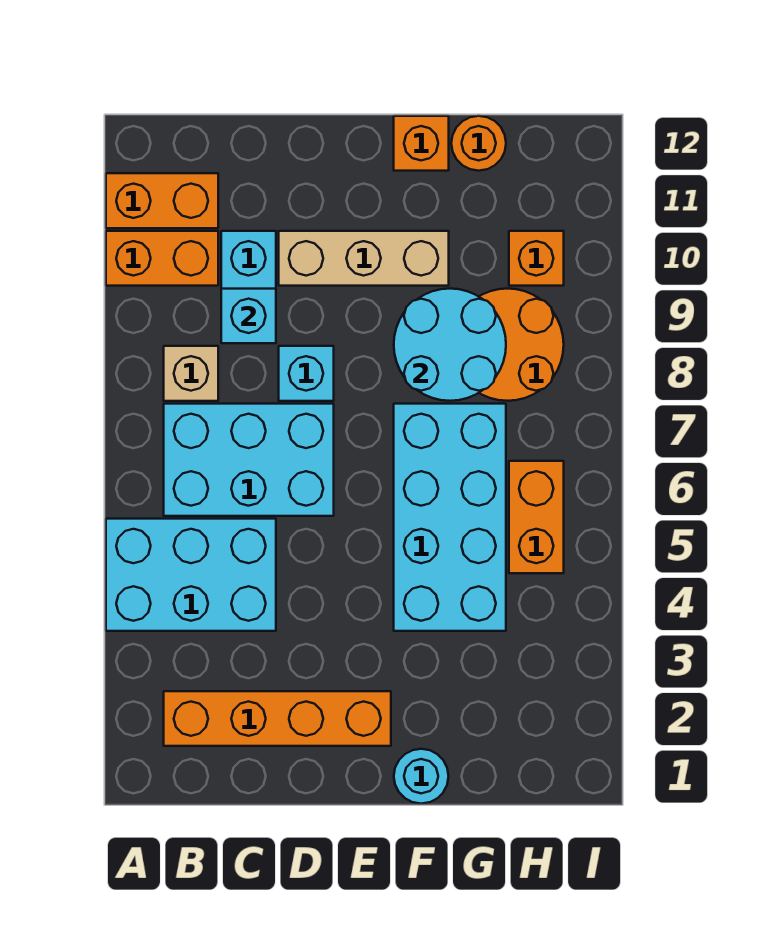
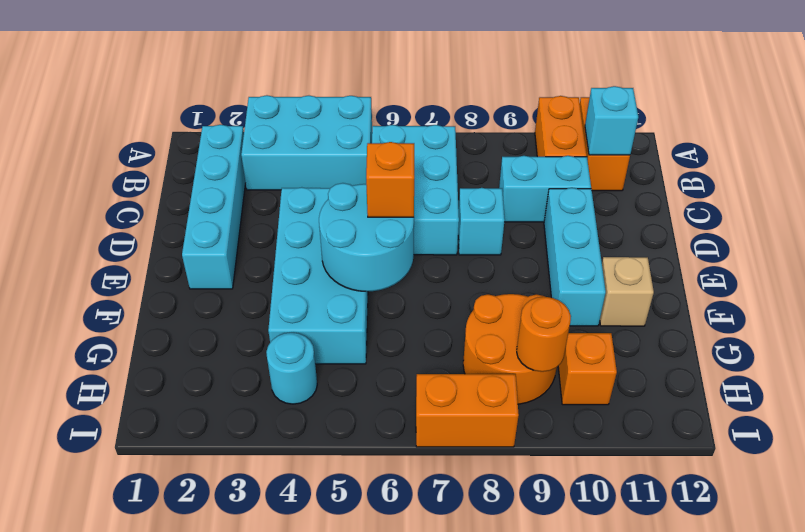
cyan brick A4:C5 level 1 -> cyan brick A3:B5 level 1
orange brick B2:E2 level 1 -> cyan brick B2:E2 level 1
tan brick B8 level 1 -> tan brick F11 level 1
cyan brick C9 level 2 -> cyan brick B11 level 2
tan brick D10:F10 level 1 -> cyan brick D10:F10 level 1
cyan round brick F1 level 1 -> cyan round brick H4 level 1
cyan brick F4:G7 level 1 -> cyan brick D4:G5 level 1
cyan round brick F8:G9 level 2 -> cyan round brick E5:F6 level 2
orange brick F12 level 1 -> orange brick E6 level 3
orange round brick G12 level 1 -> orange round brick H9 level 2
orange brick H5:H6 level 1 -> orange brick I7:I8 level 1

